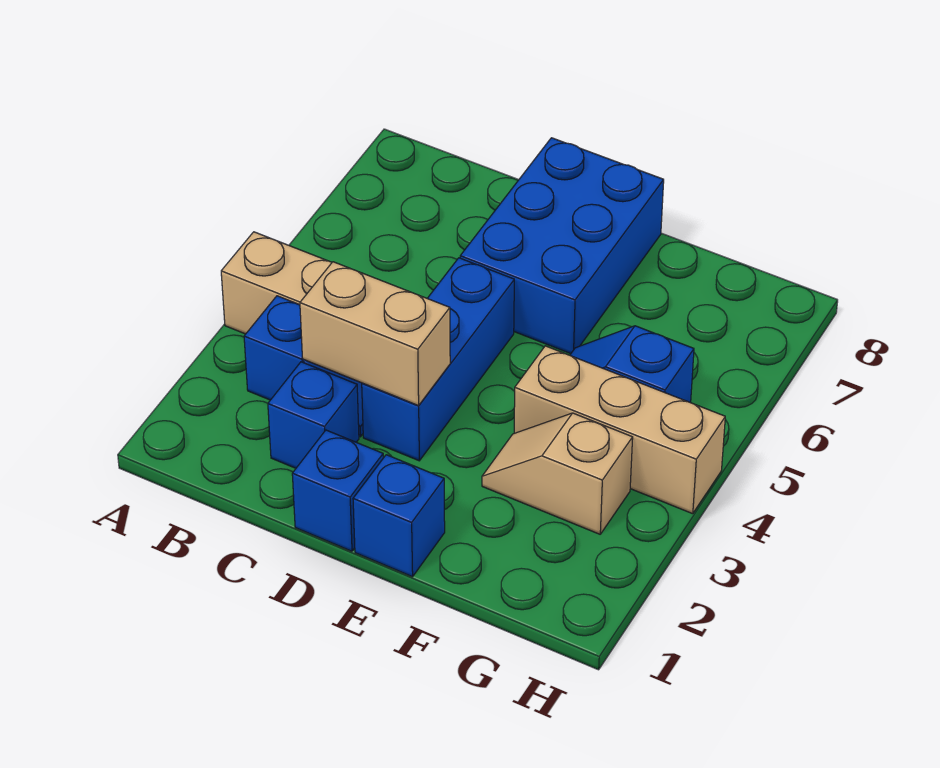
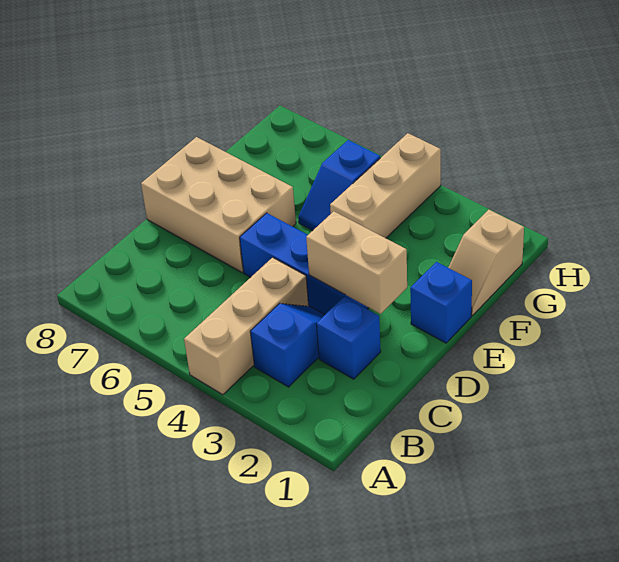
tan brick C3:D3 level 2 -> tan brick D2:D3 level 2
blue brick D1 level 1 -> none
blue brick D6:E8 level 1 -> tan brick D6:E8 level 1
tan slope F3:G3 level 1 top G -> tan slope F1:G1 level 1 top G

